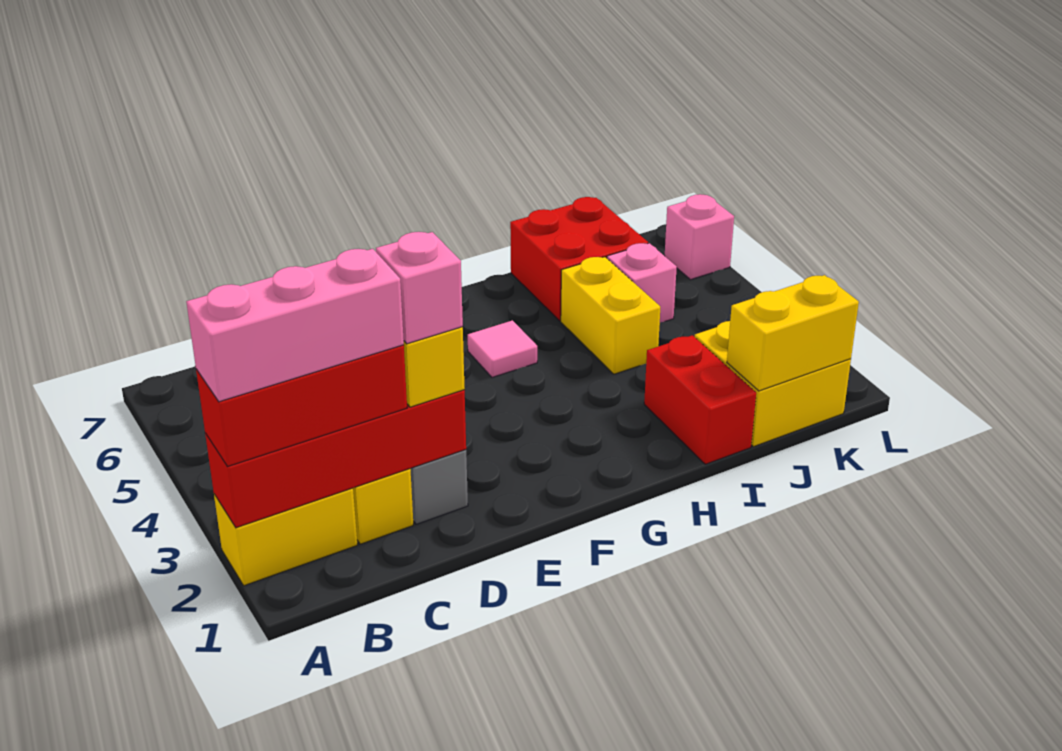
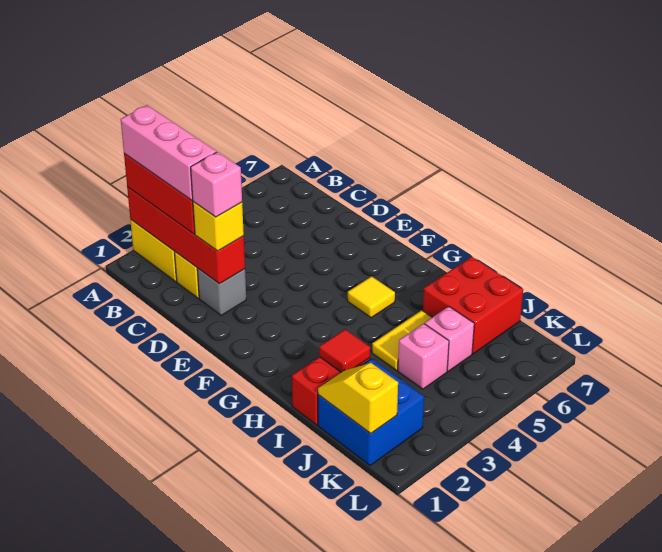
pink tile G5 level 1 -> yellow tile G5 level 1
none -> red tile I2 level 2
yellow brick I4:I5 level 1 -> yellow tile I4:I5 level 1
yellow brick J1:K2 level 1 -> blue brick J1:K2 level 1
yellow brick J1:K1 level 2 -> yellow slope J1:K1 level 2 top K
pink brick L6 level 1 -> pink brick J4 level 1

